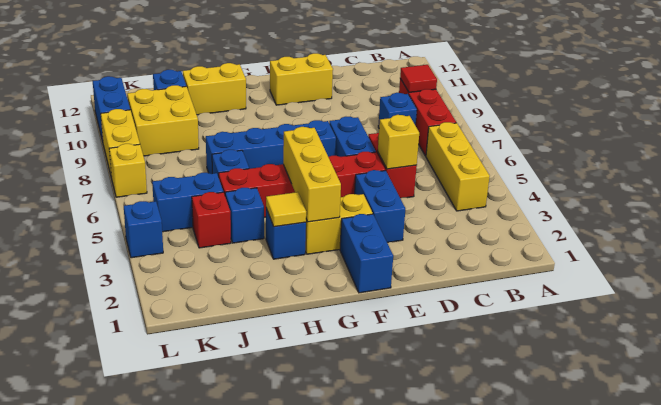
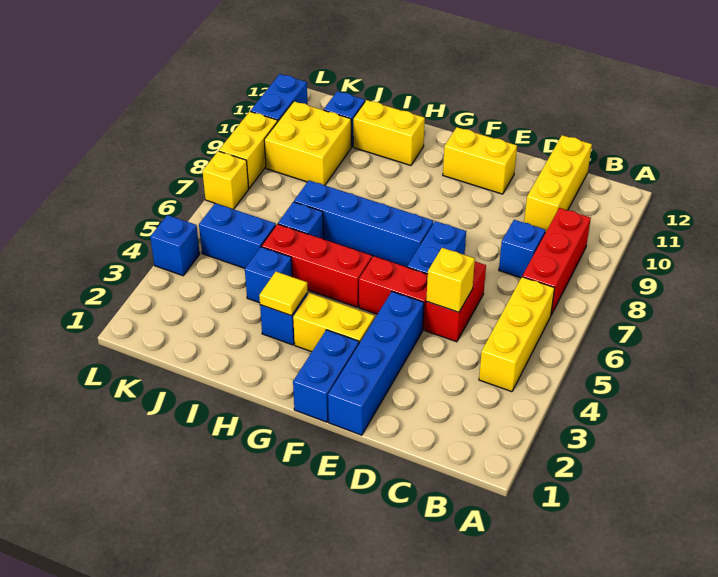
red tile B9 level 2 -> none
blue brick E3:E4 level 1 -> blue brick E1:E4 level 1
yellow brick G3:G5 level 2 -> yellow brick C10:C12 level 1
red brick J4 level 1 -> none

